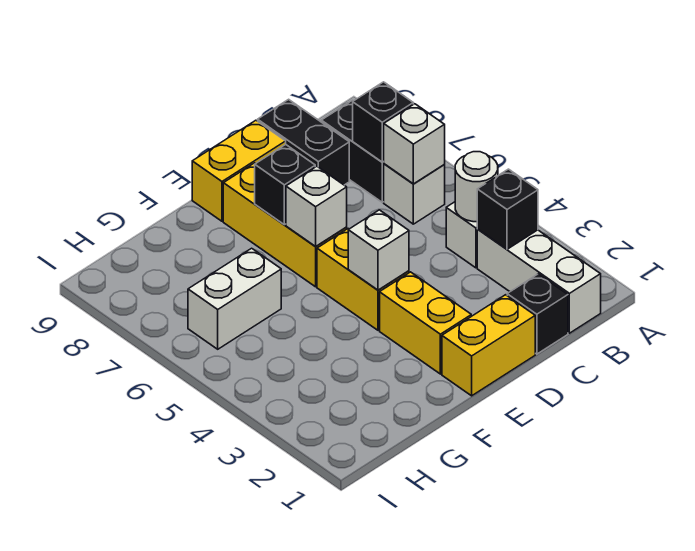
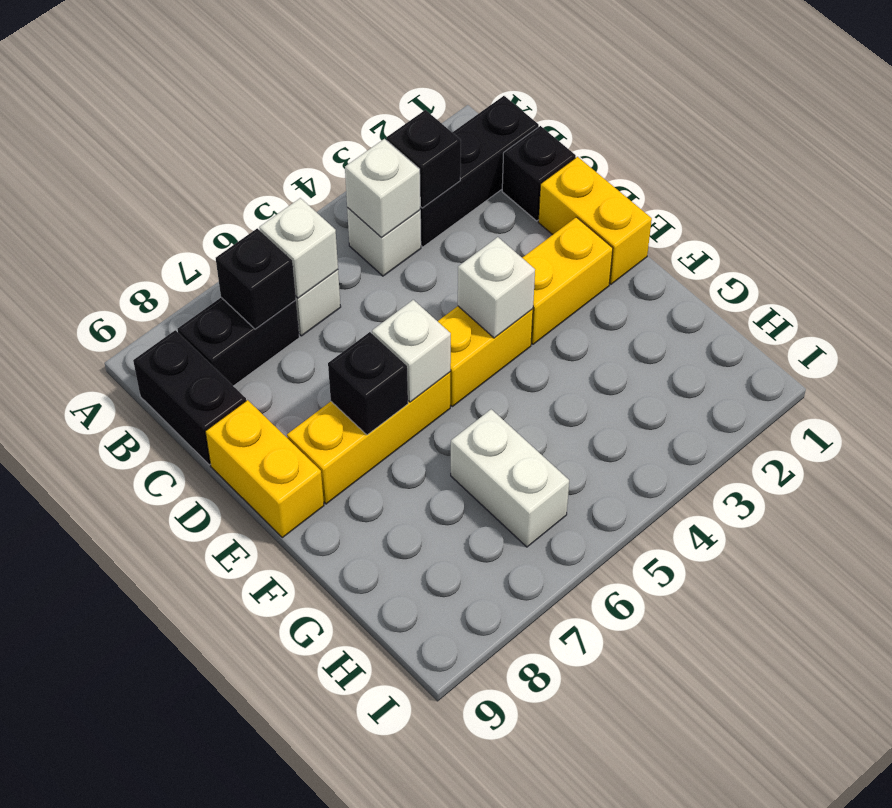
white brick B1:B3 level 1 -> black brick B1:B3 level 1
white round brick B4 level 2 -> white brick B4 level 2
black brick C8:C9 level 1 -> black brick B9:C9 level 1

